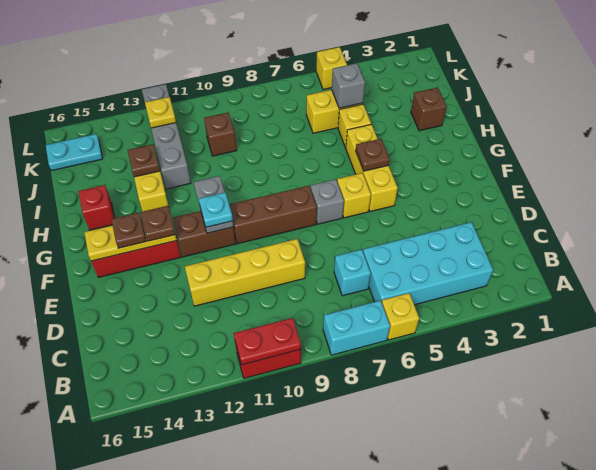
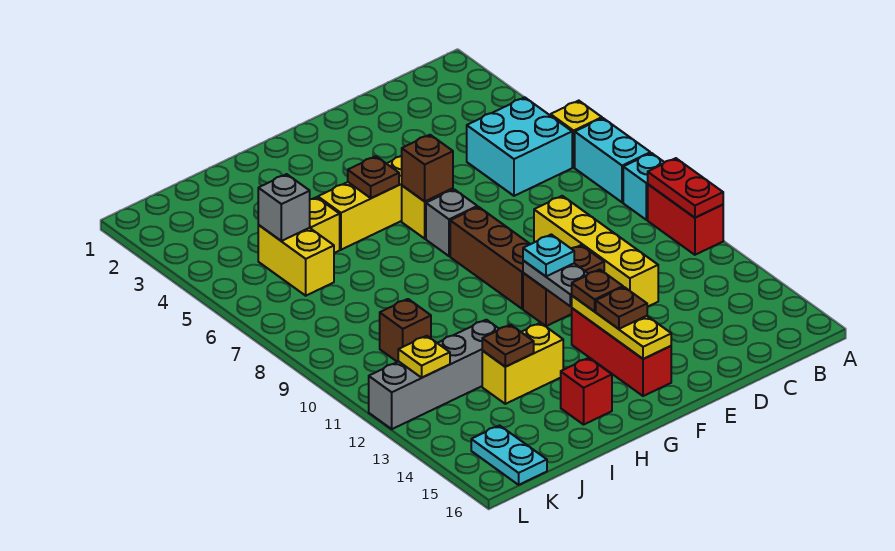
cyan brick B3:C6 level 1 -> cyan brick B5:C6 level 1
cyan brick C7 level 1 -> cyan brick A9 level 1
brown brick F11:F12 level 1 -> brown brick E11:F11 level 1
grey plate F11:G11 level 2 -> grey plate F11:F12 level 2
brown brick I2 level 1 -> brown brick F6 level 2
yellow brick L5 level 1 -> none

